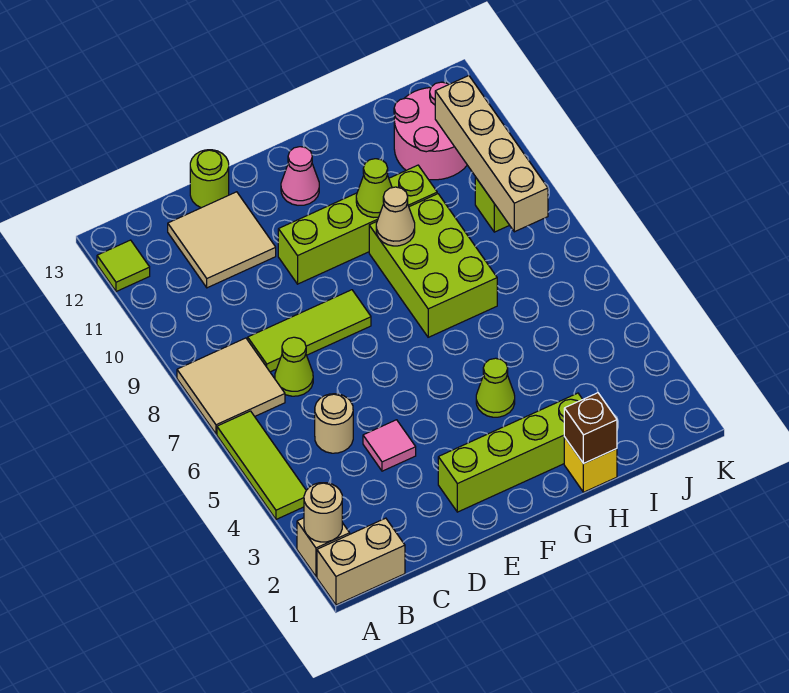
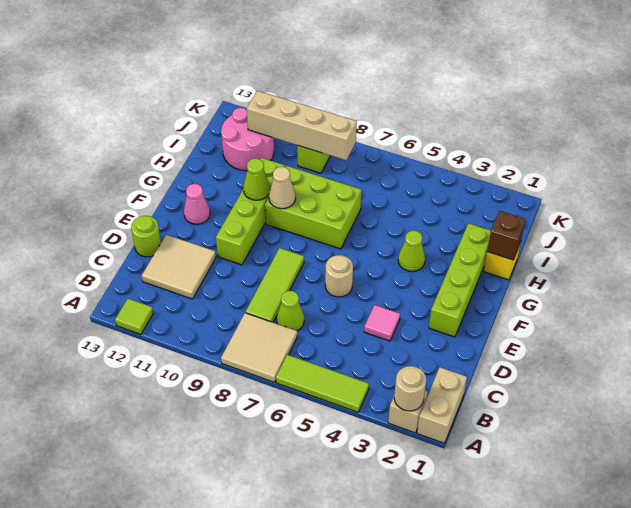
tan round brick C5 level 1 -> tan round brick E6 level 1

